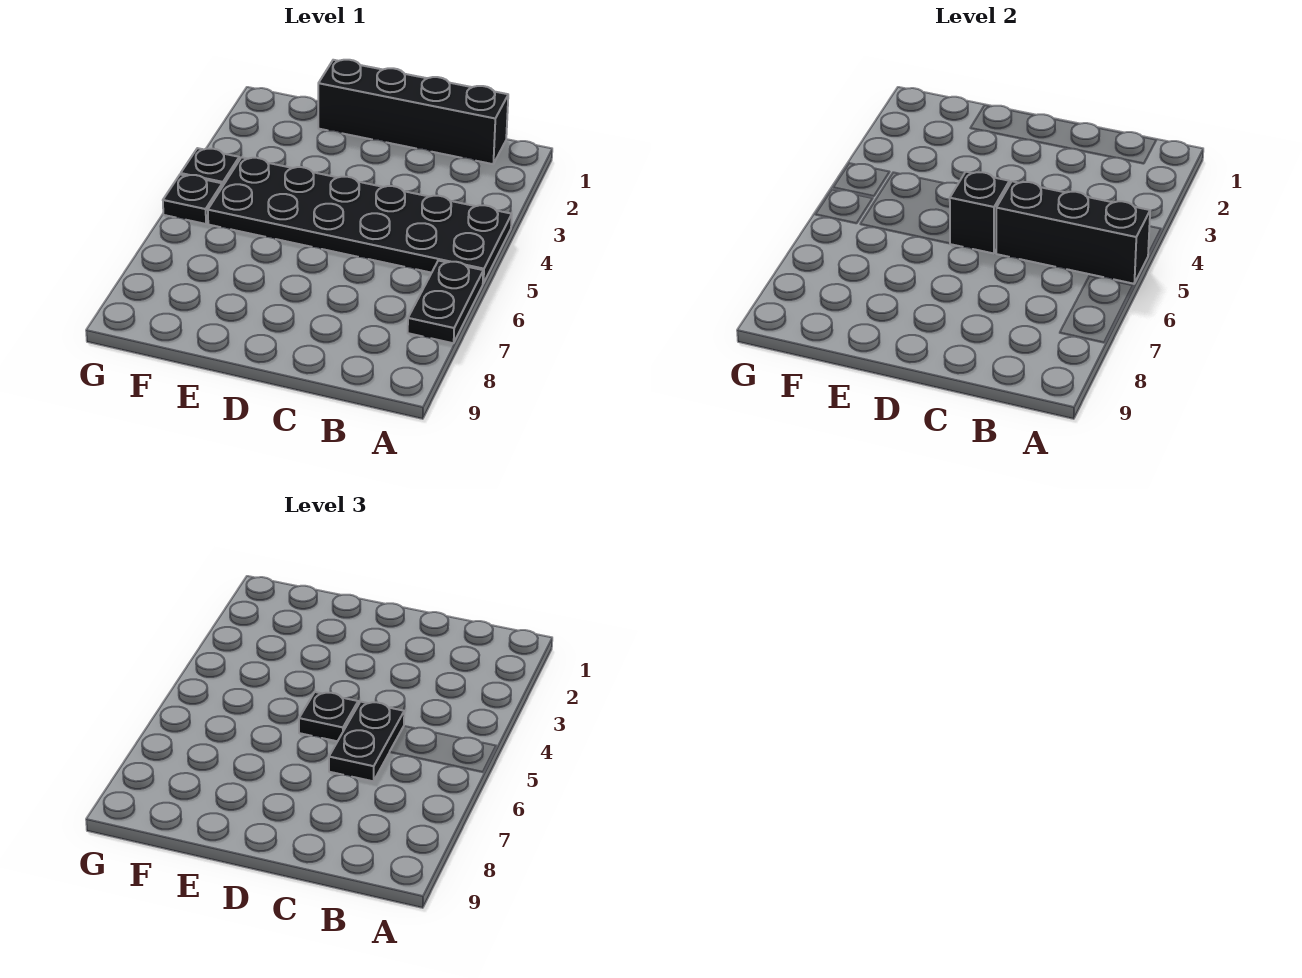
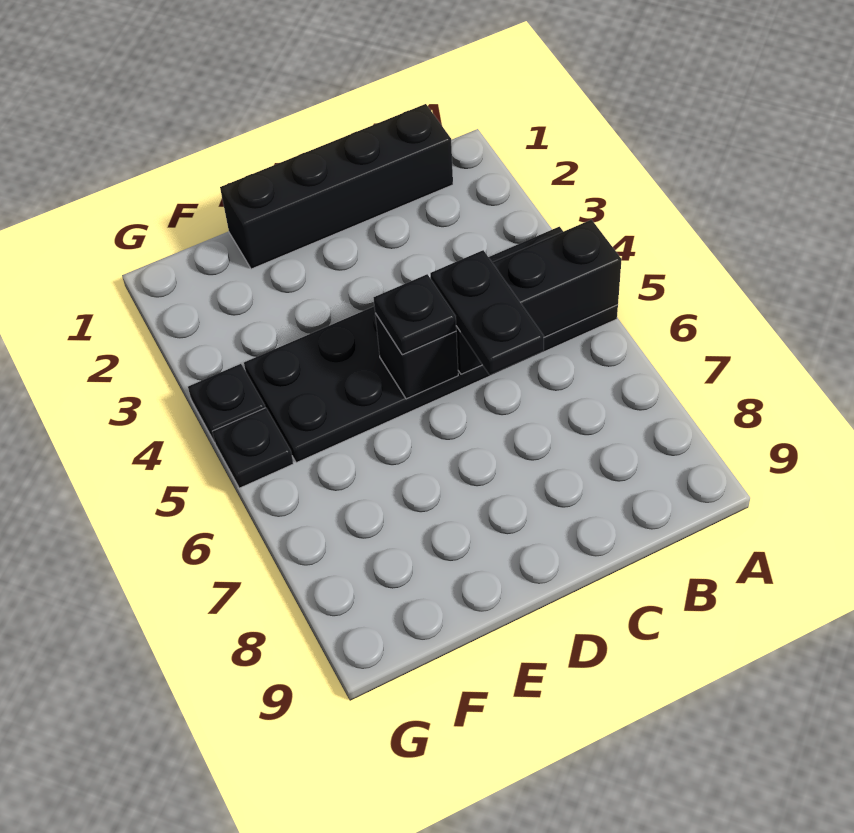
black plate A6:A7 level 1 -> none

